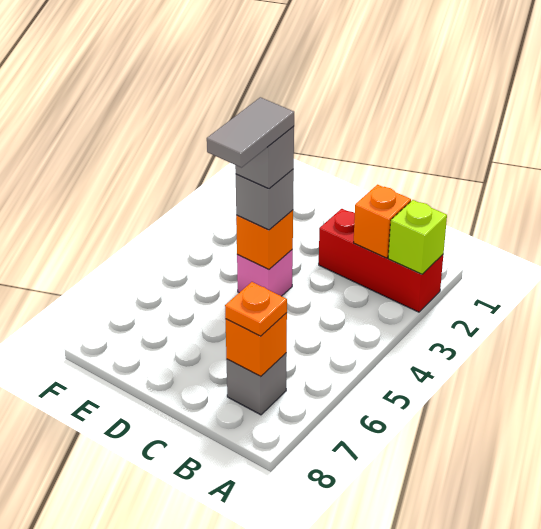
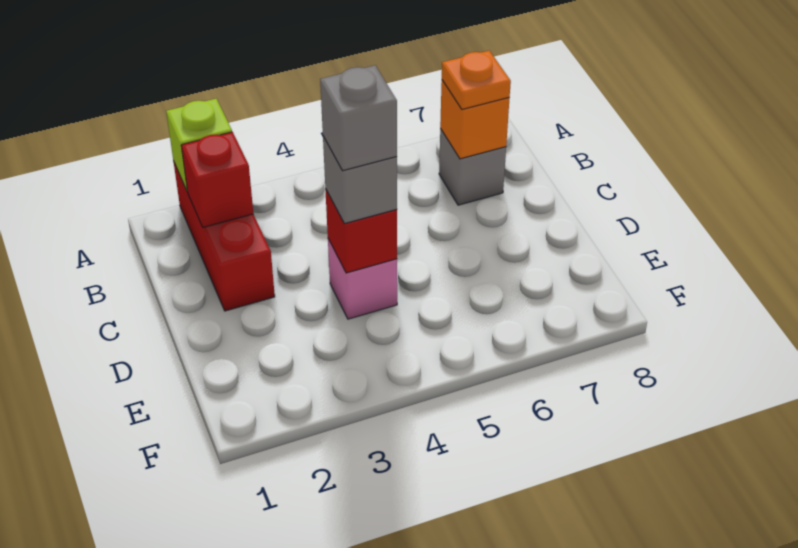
orange brick B2 level 2 -> red brick B2 level 2
orange brick D4 level 2 -> red brick D4 level 2
grey tile D4:D5 level 5 -> none

